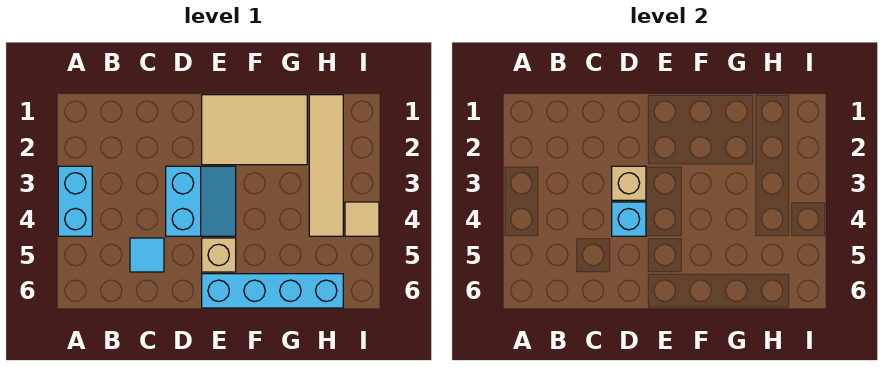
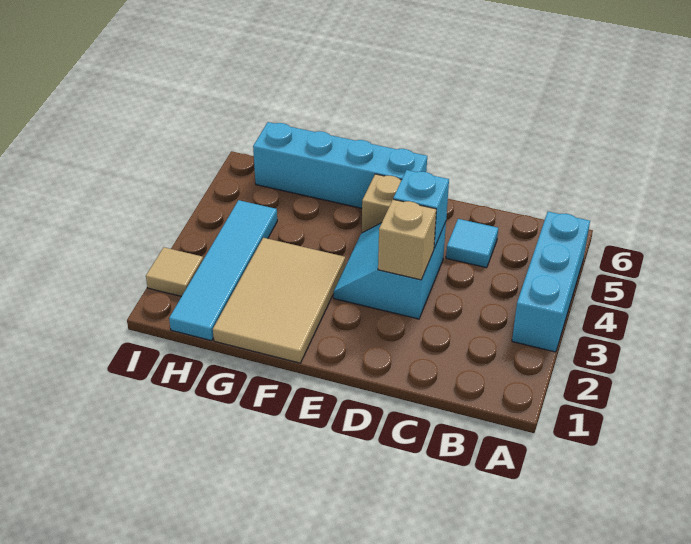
cyan brick A3:A4 level 1 -> cyan brick A3:A5 level 1
tan tile E1:G2 level 1 -> tan tile F1:G3 level 1
tan tile H1:H4 level 1 -> cyan tile H1:H4 level 1
tan tile I4 level 1 -> tan tile I2 level 1

